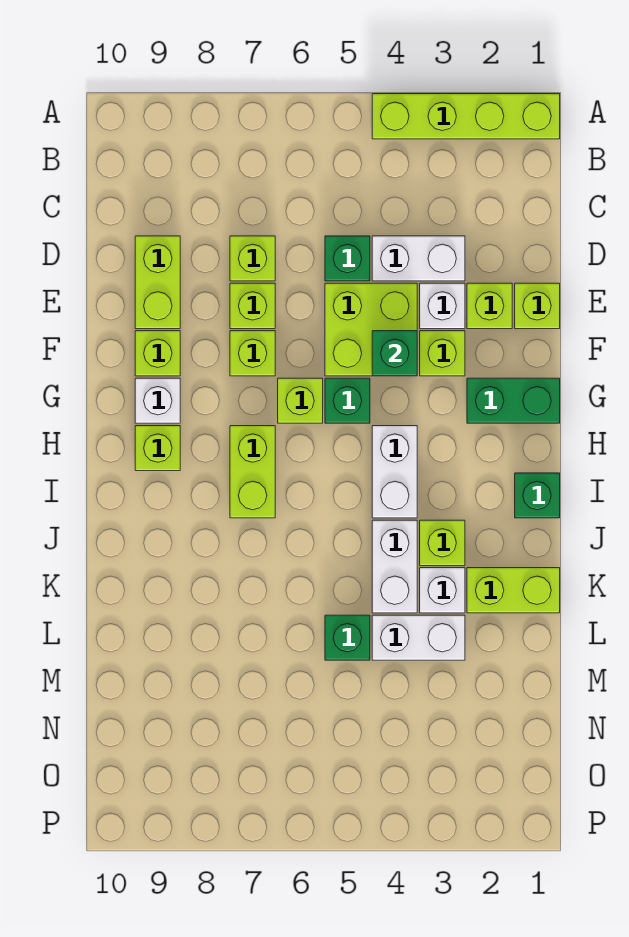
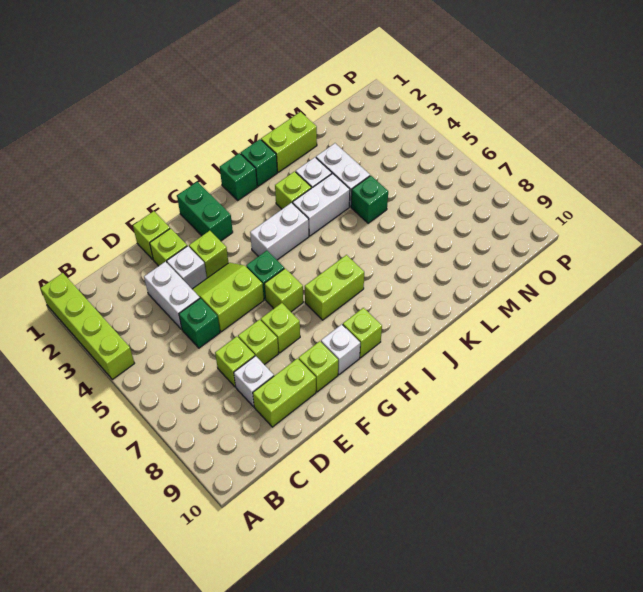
none -> white brick D8 level 1
lime brick E4:F5 level 1 -> lime slope E4:F5 level 1 top 5
green brick F4 level 2 -> green brick J1 level 1
lime brick K1:K2 level 1 -> lime brick K1:L1 level 1

